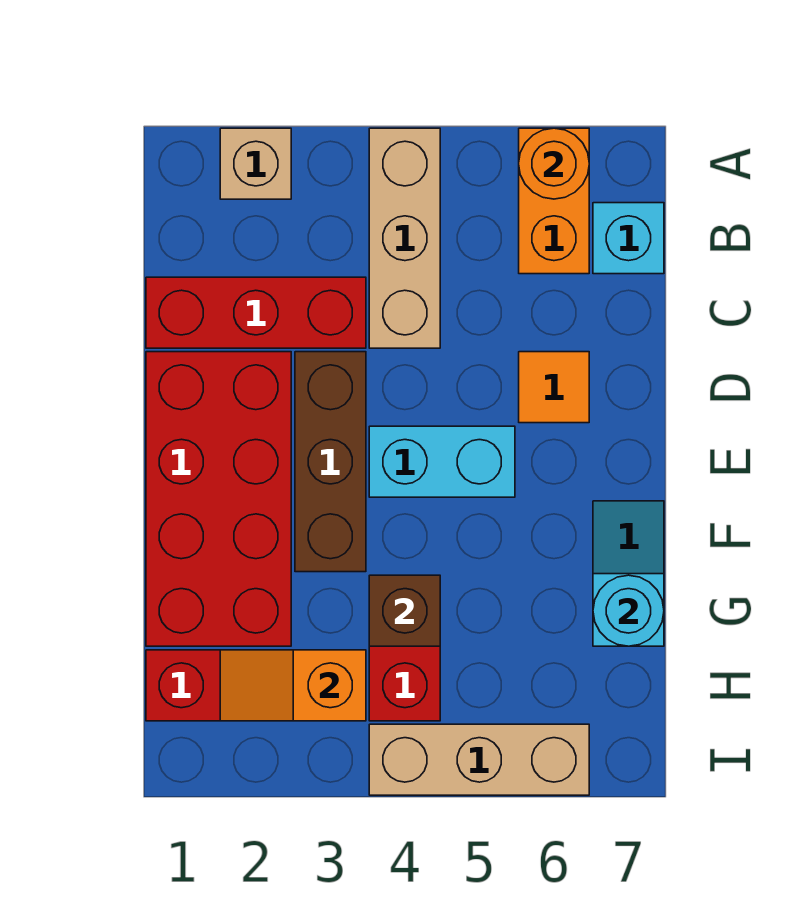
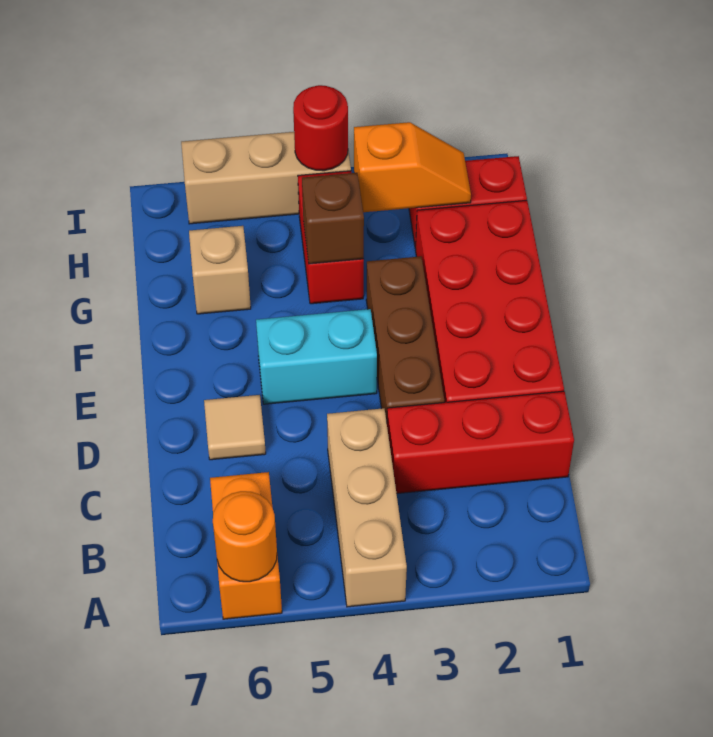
tan brick A2 level 1 -> tan brick G6 level 1
cyan brick B7 level 1 -> none
orange tile D6 level 1 -> tan tile D6 level 1
cyan slope F7:G7 level 1 top G -> none
cyan round brick G7 level 2 -> none
none -> red round brick I4 level 2

